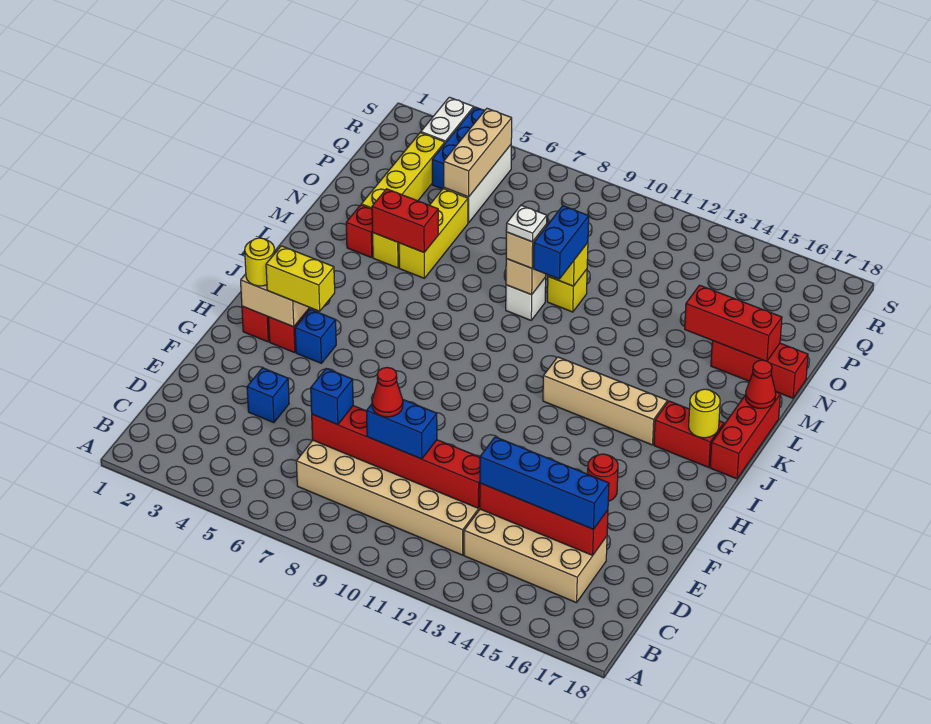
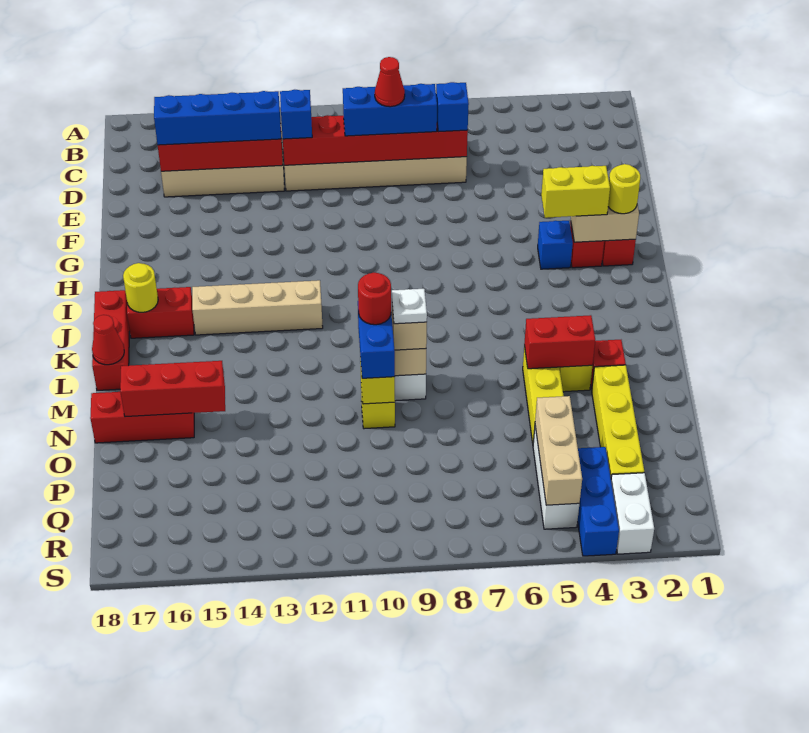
blue brick D9:D10 level 3 -> blue brick D8:D10 level 3
blue brick E4 level 1 -> blue brick D12 level 3
red round brick G15 level 1 -> red round brick M10 level 4

